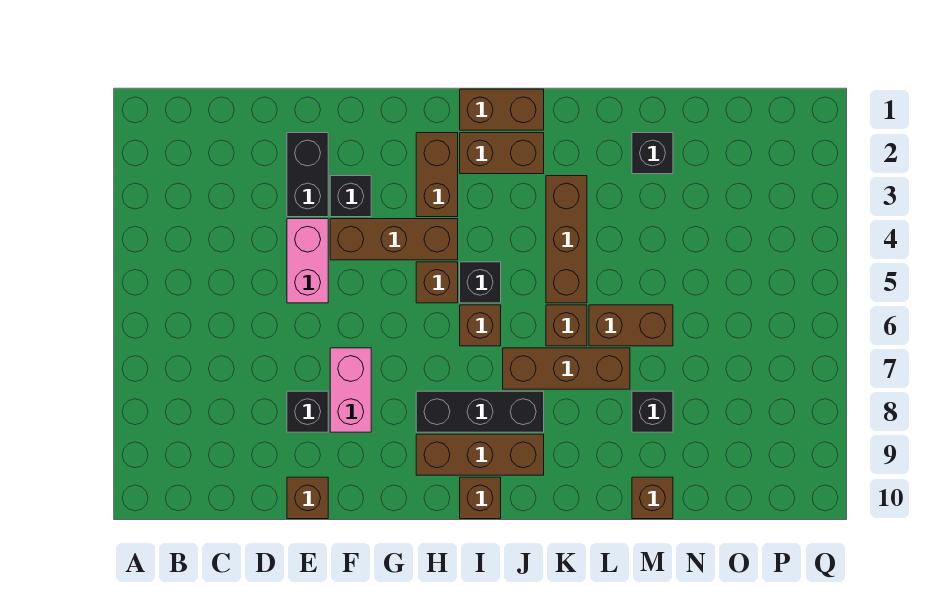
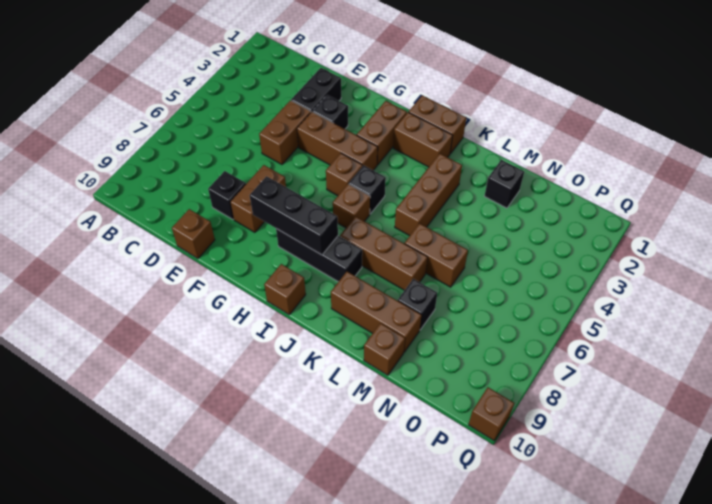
pink brick E4:E5 level 1 -> brown brick E4:E5 level 1
pink brick F7:F8 level 1 -> brown brick F7:F8 level 1
none -> black brick G8:I8 level 2
brown brick H9:J9 level 1 -> brown brick K9:M9 level 1
brown brick K6 level 1 -> brown brick Q10 level 1

